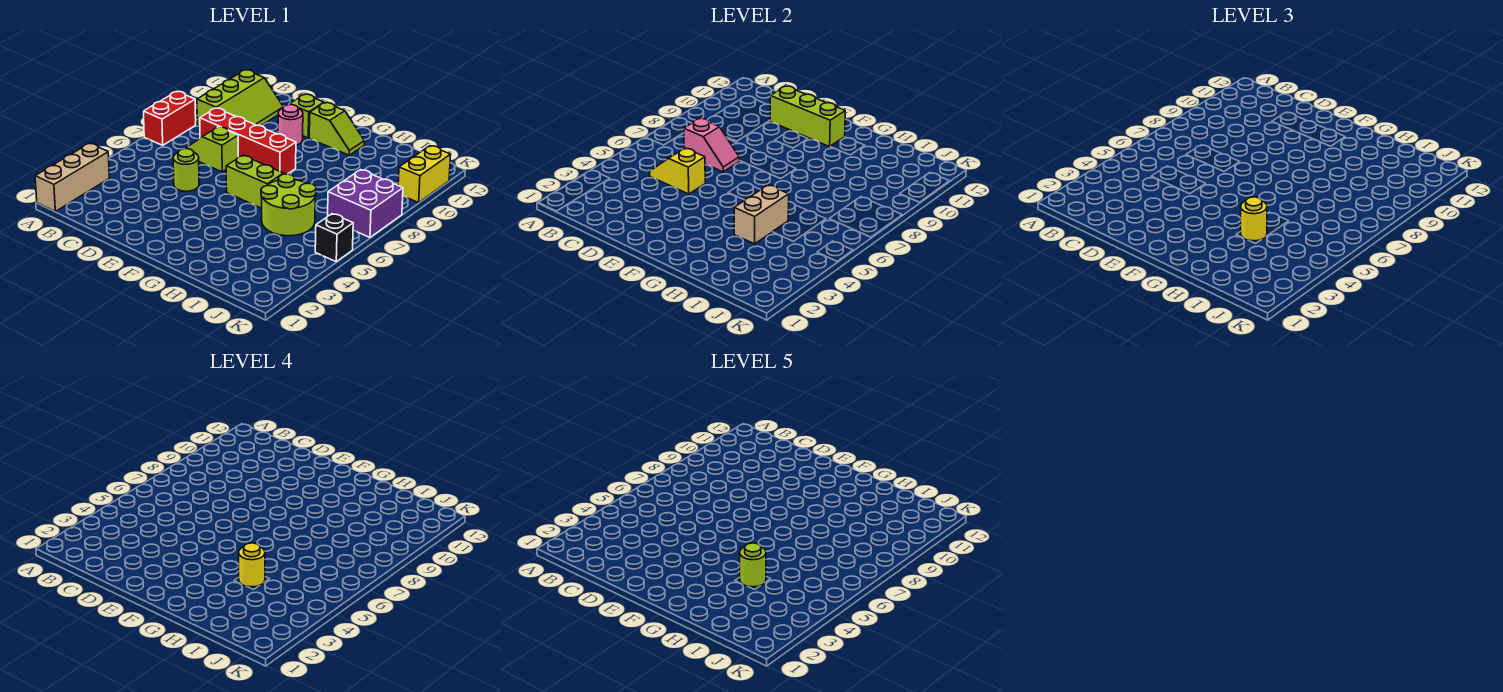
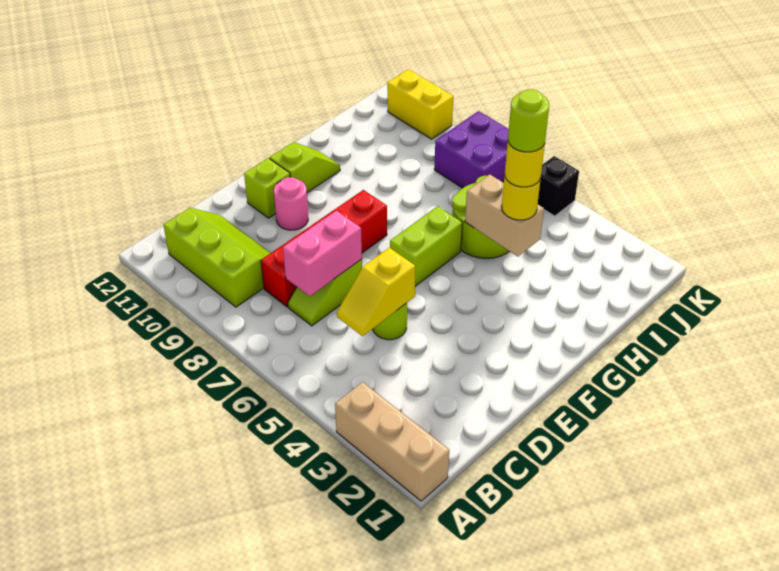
red brick A7:A8 level 1 -> none
pink slope C7:D7 level 2 top C -> pink brick C7:D7 level 2
lime brick D11:F11 level 2 -> none

